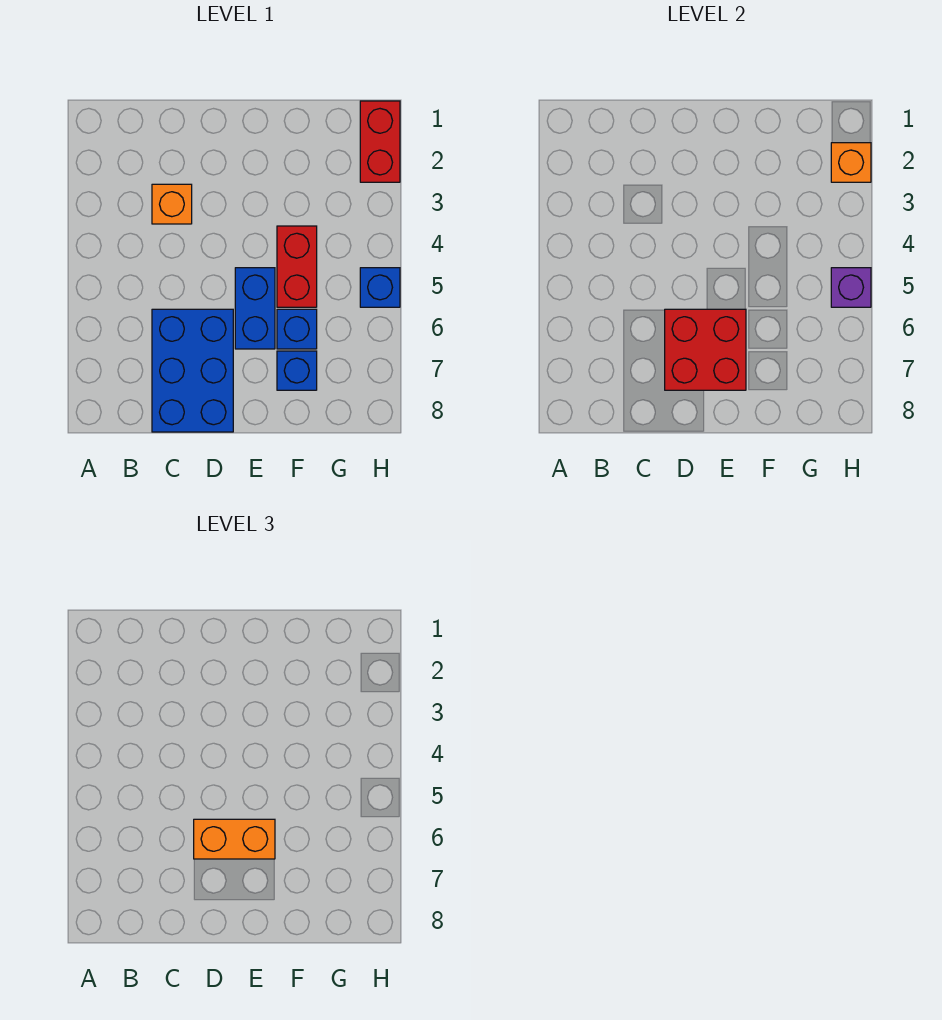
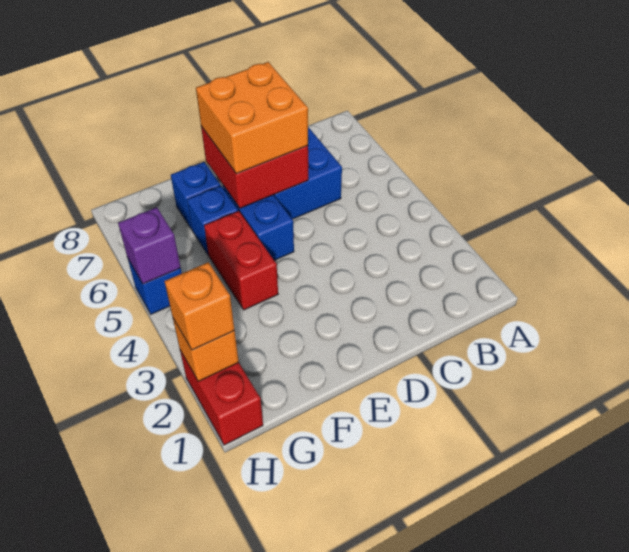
orange brick C3 level 1 -> orange brick H2 level 3
orange brick D6:E6 level 3 -> orange brick D6:E7 level 3

